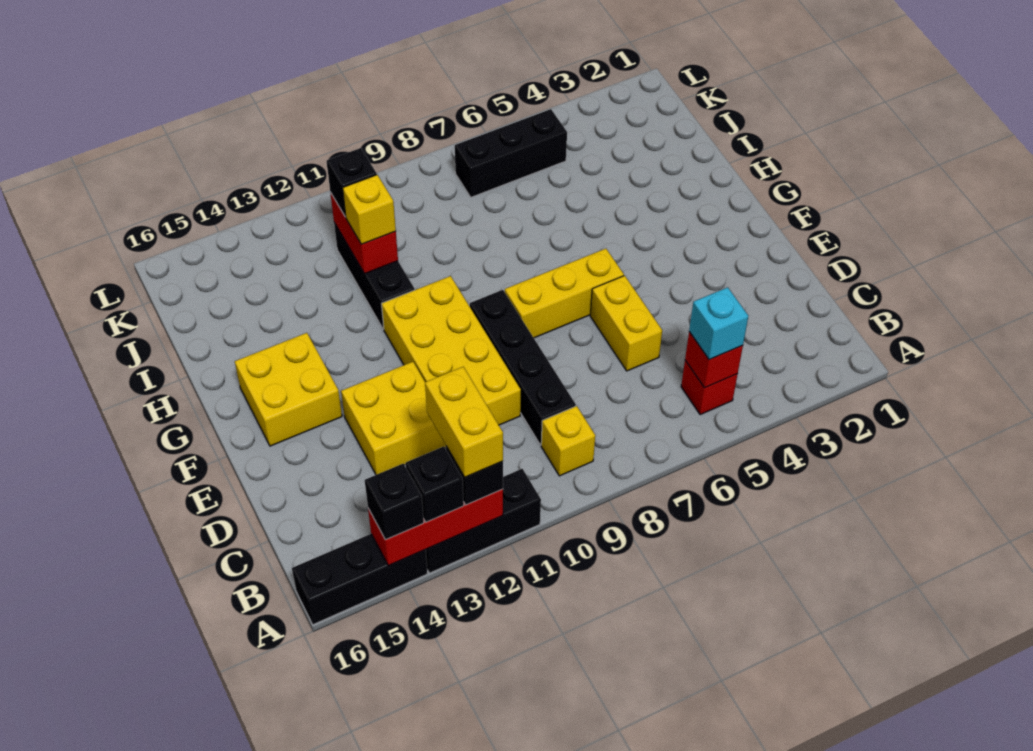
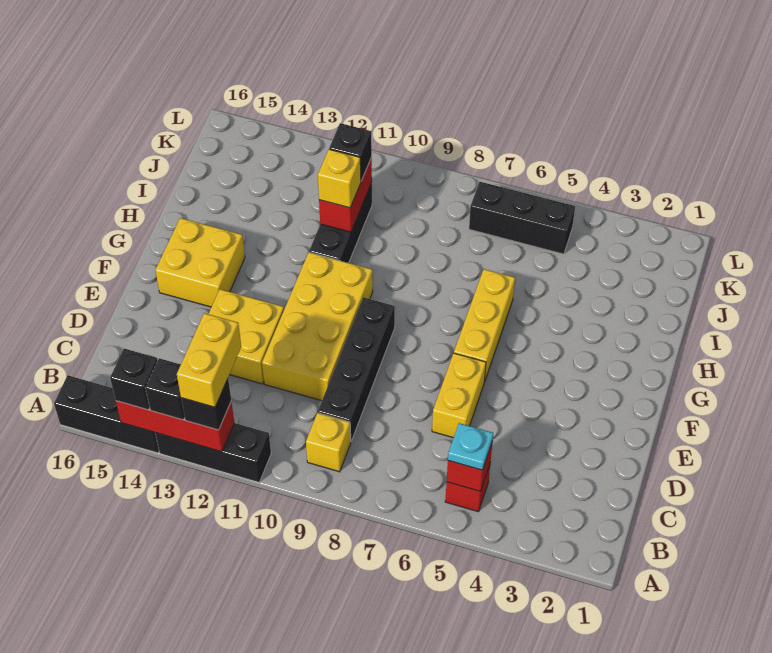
cyan brick B5 level 3 -> cyan plate B5 level 3
yellow brick F6:F8 level 1 -> yellow brick F6:H6 level 1

